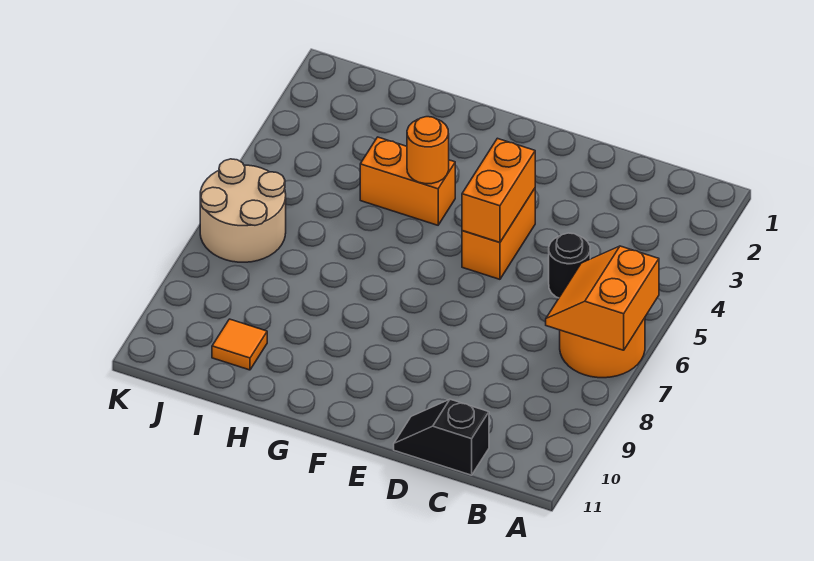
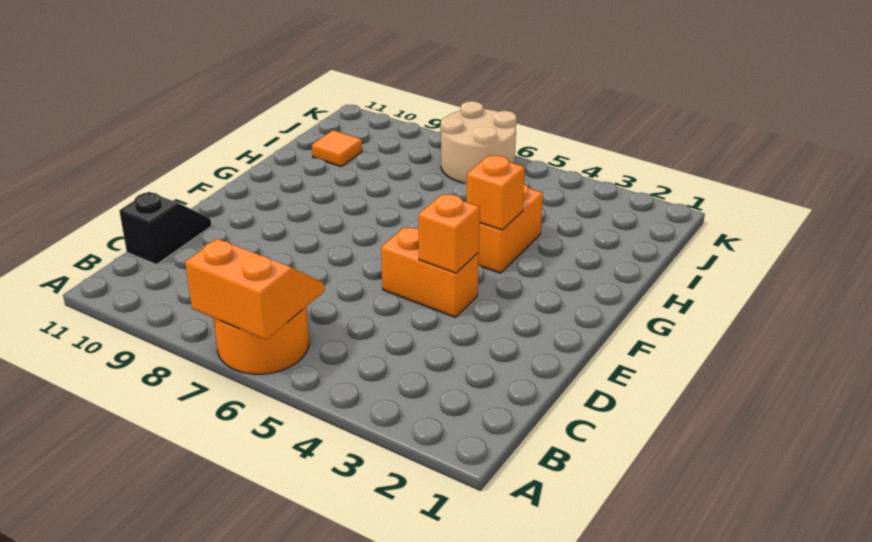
black round brick C5 level 1 -> none
orange brick E4:E5 level 2 -> orange brick E4 level 2
orange round brick G4 level 2 -> orange brick G4 level 2

